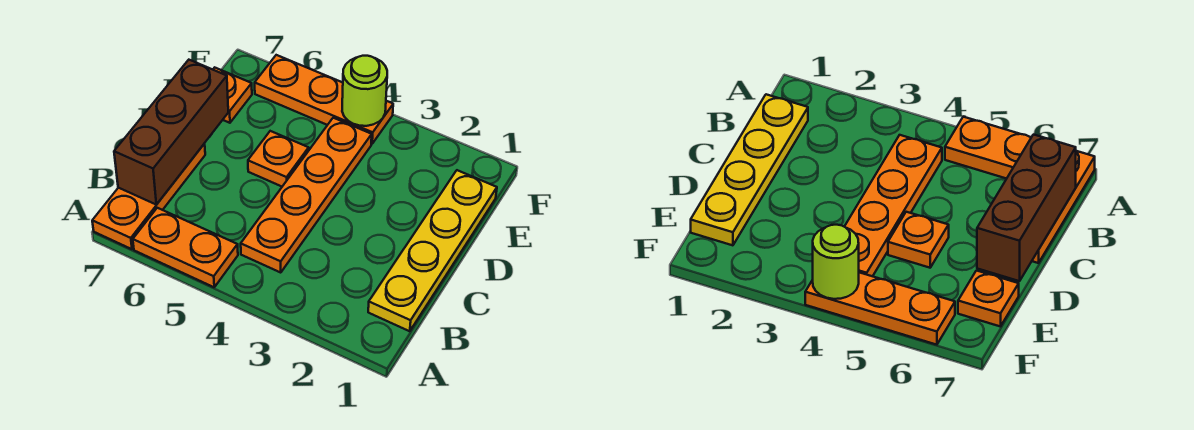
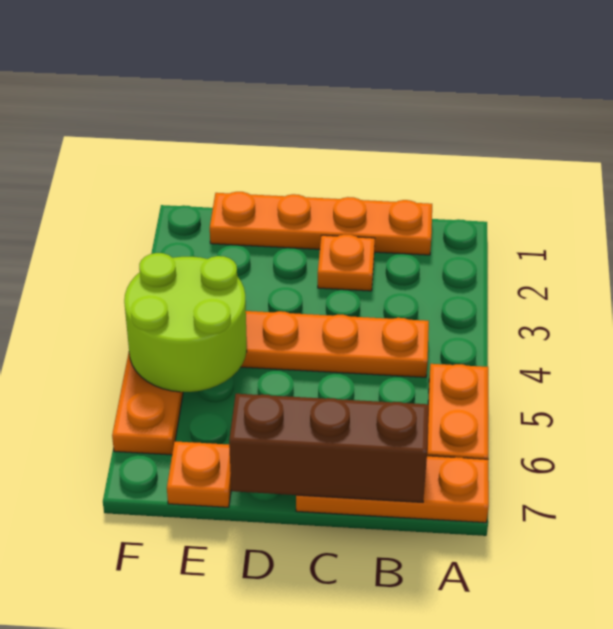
yellow plate B1:E1 level 1 -> orange plate B1:E1 level 1
orange plate D5 level 1 -> orange plate C2 level 1
lime round brick F4 level 2 -> lime round brick E4:F5 level 2

